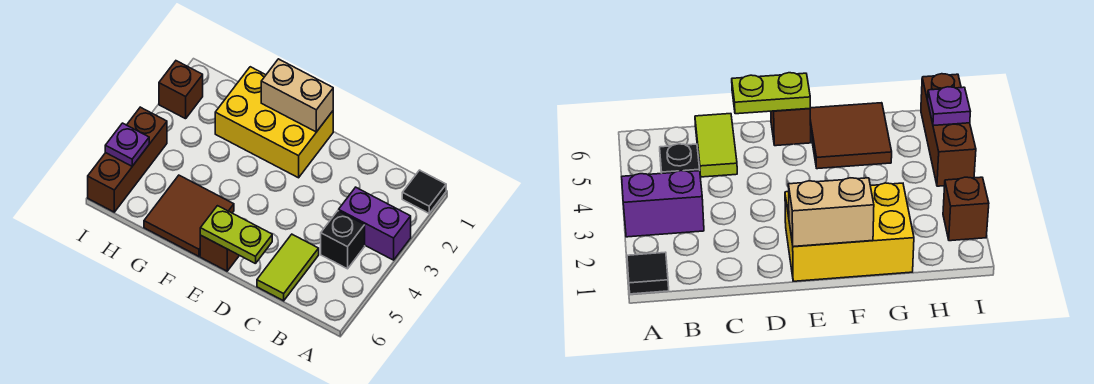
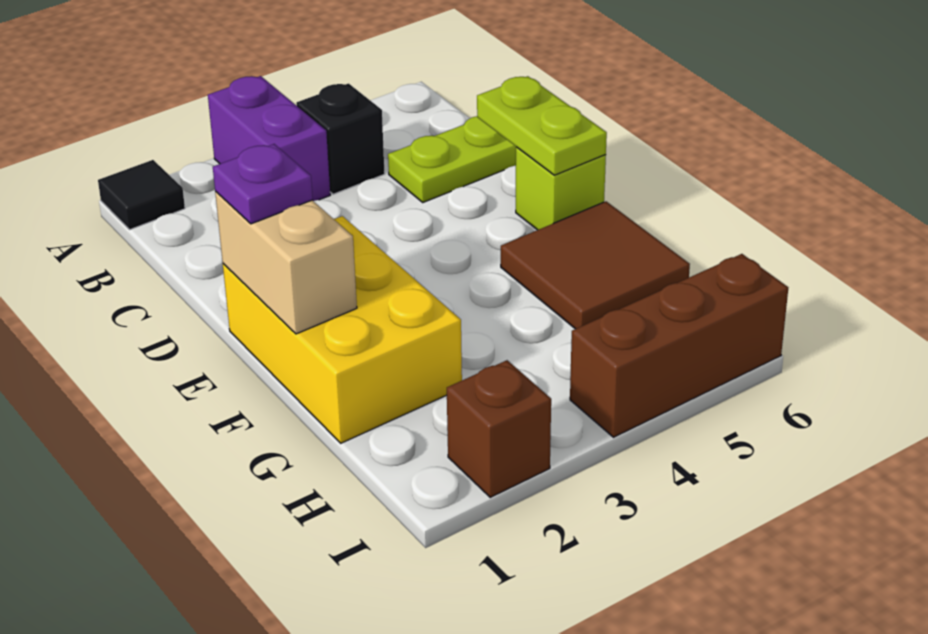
lime tile C5:C6 level 1 -> lime plate C5:C6 level 1
brown brick E6 level 1 -> lime brick E6 level 1
purple plate I5 level 2 -> purple plate E1 level 3

